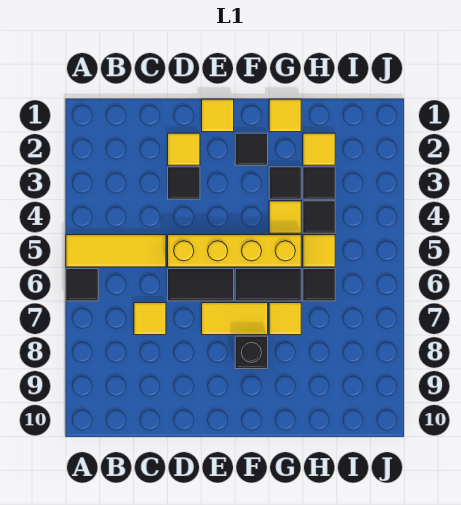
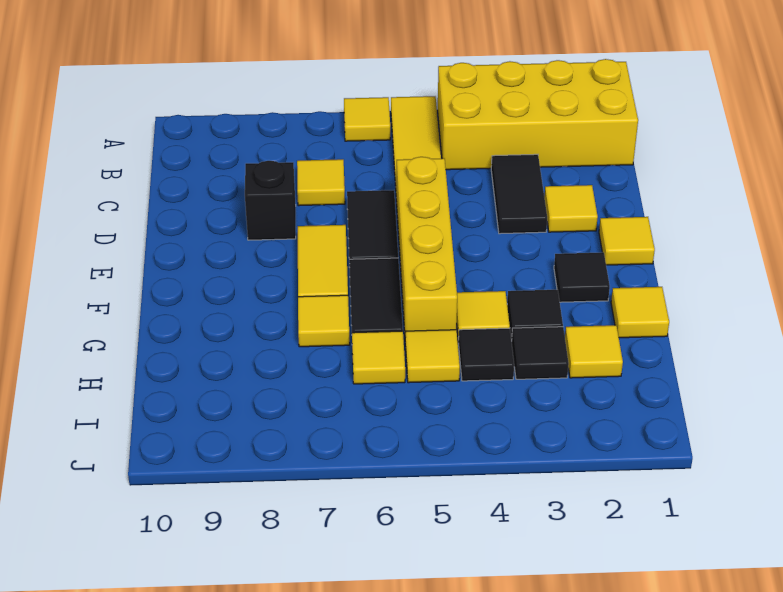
none -> yellow brick A1:B4 level 1
black tile A6 level 1 -> yellow tile A6 level 1
black tile D3 level 1 -> black tile C3:D3 level 1
black brick F8 level 1 -> black brick D8 level 1
black tile H6 level 1 -> yellow tile H6 level 1

